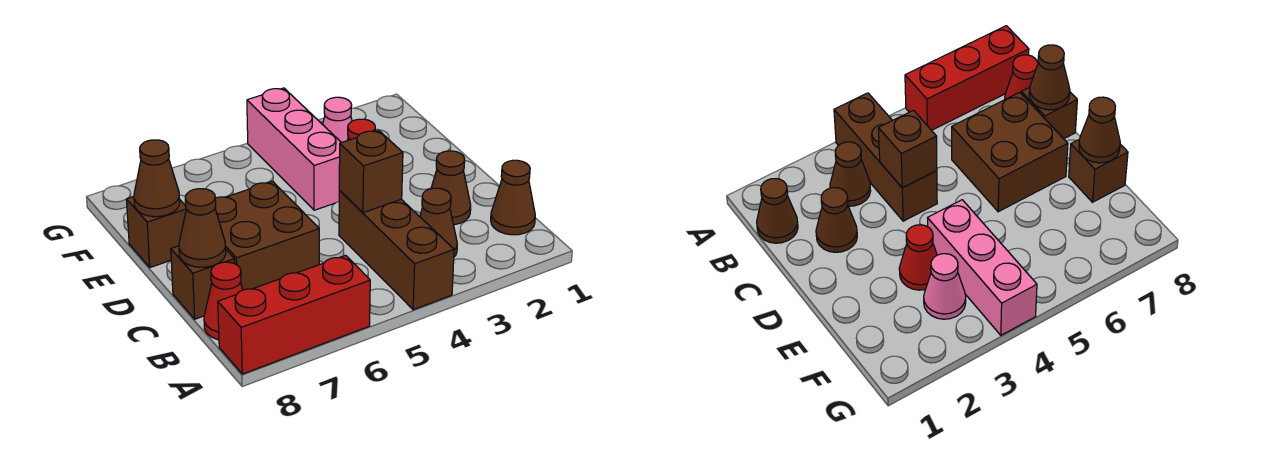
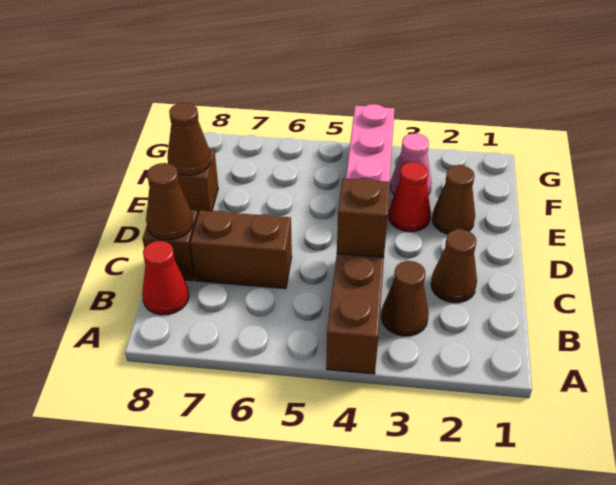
red brick A6:A8 level 1 -> none
brown cone B1 level 1 -> brown cone E2 level 1
brown brick C6:D7 level 1 -> brown brick C6:C7 level 1

